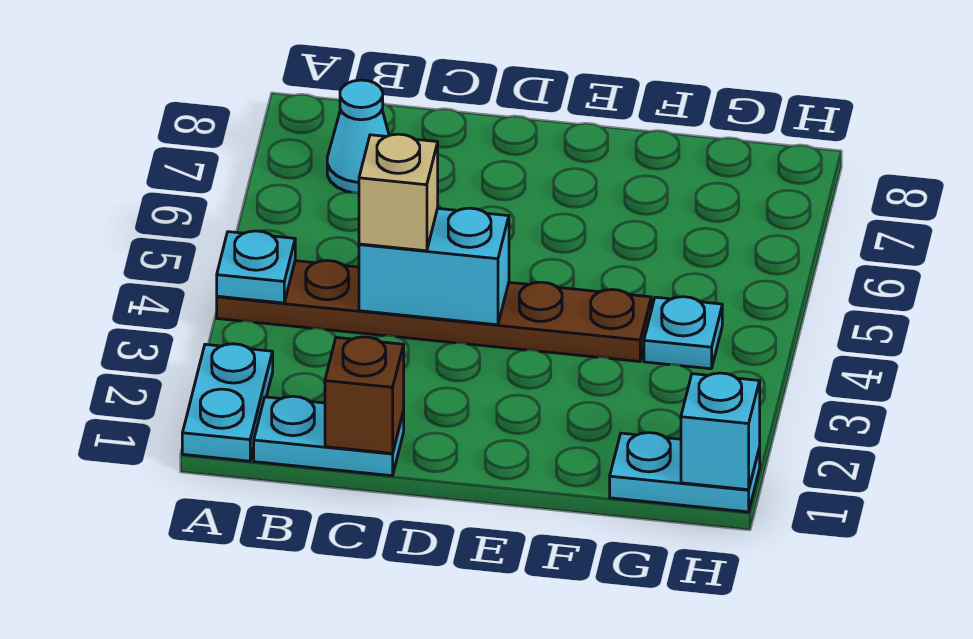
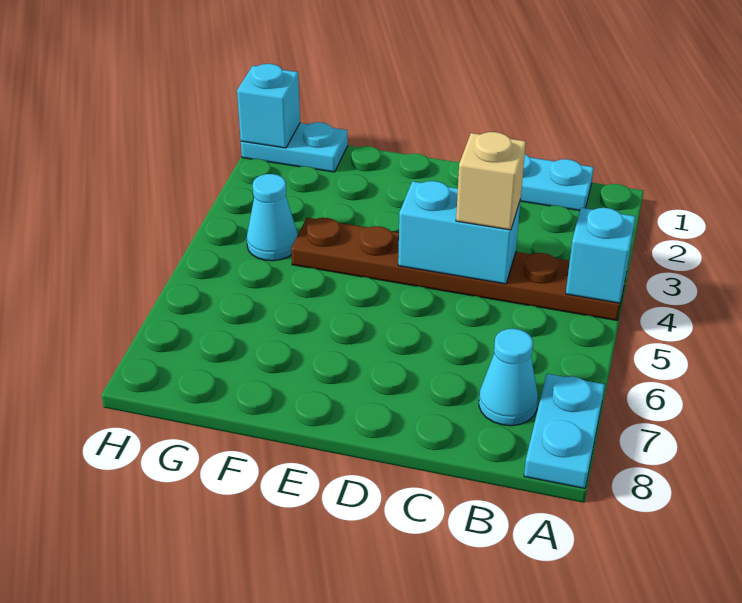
cyan plate A1:A2 level 1 -> cyan plate A7:A8 level 1
cyan plate A4 level 2 -> cyan brick A4 level 2
brown brick C1 level 2 -> none
cyan plate G4 level 1 -> cyan cone G4 level 1

